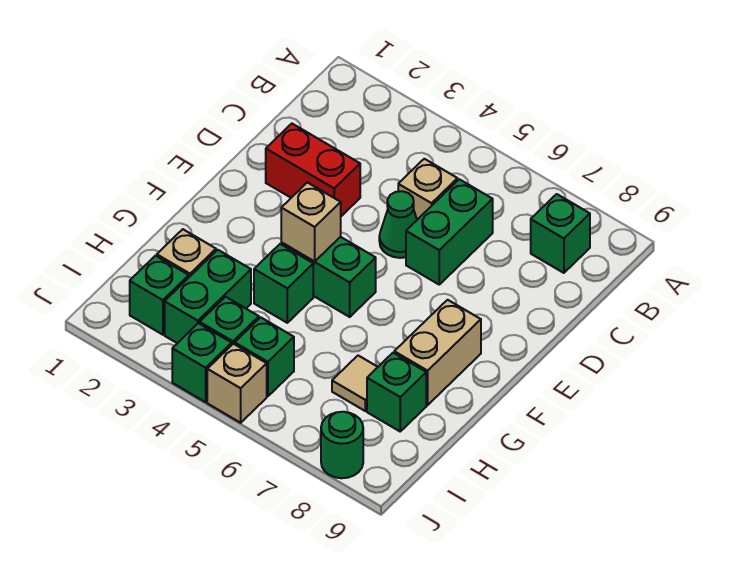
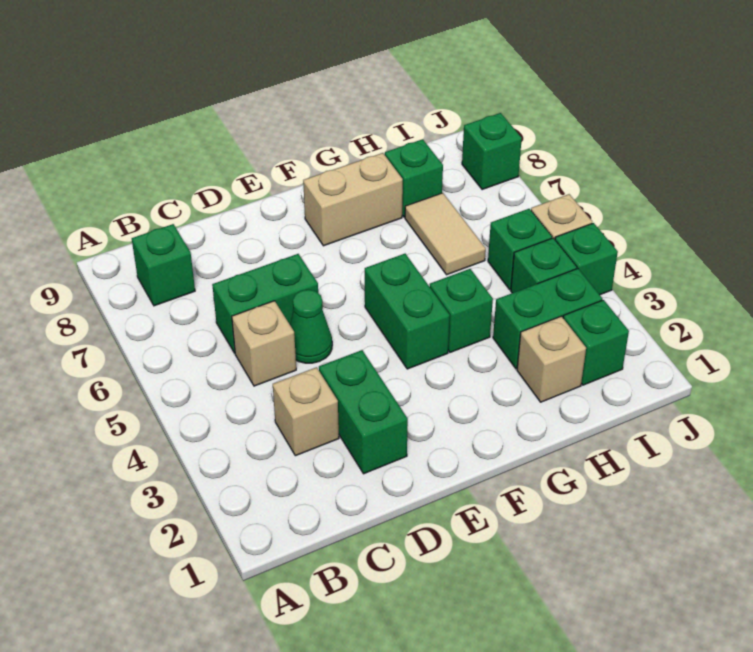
red brick D2:D3 level 1 -> green brick D2:D3 level 1
tan brick F4 level 2 -> tan brick C3 level 1
tan tile H7 level 1 -> tan tile H6:H7 level 1
green round brick J8 level 1 -> green brick J8 level 1

